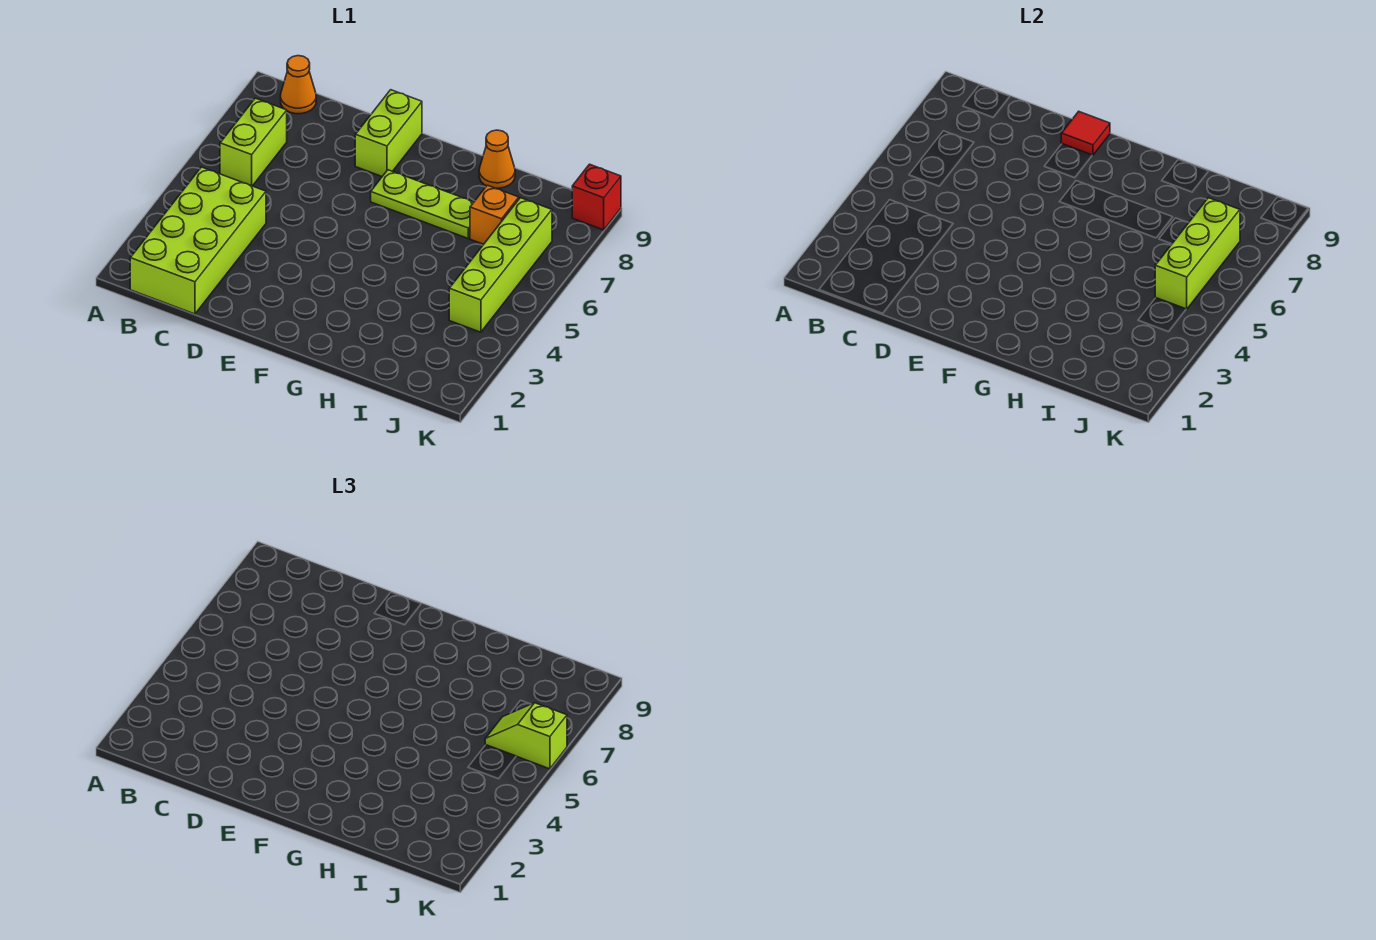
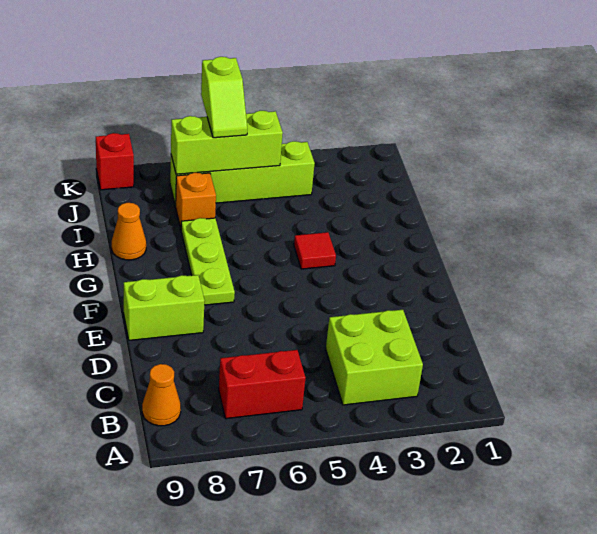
lime brick B1:C4 level 1 -> lime brick B3:C4 level 1
lime brick B6:B7 level 1 -> red brick B6:B7 level 1
red tile E9 level 2 -> red tile G4 level 1

